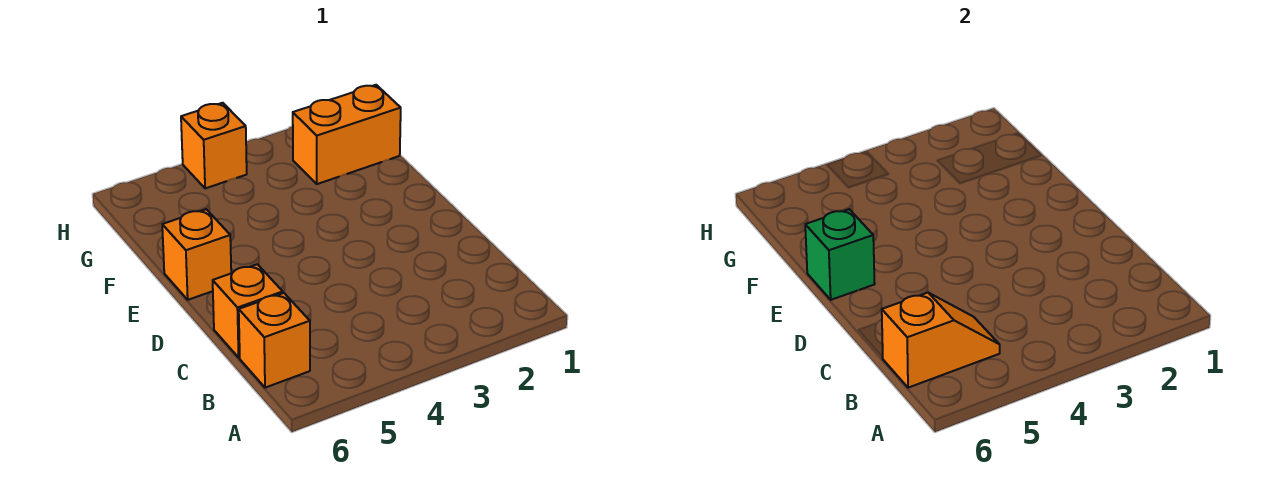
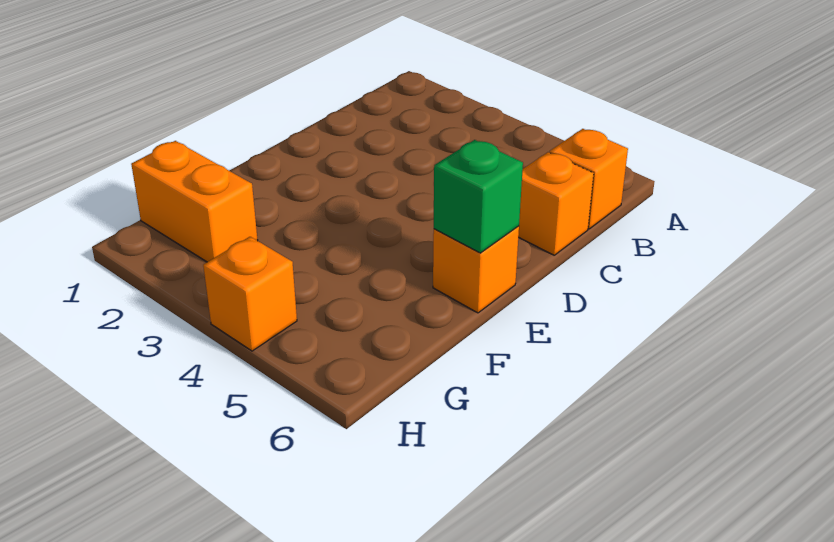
orange slope B5:B6 level 2 top 6 -> none

